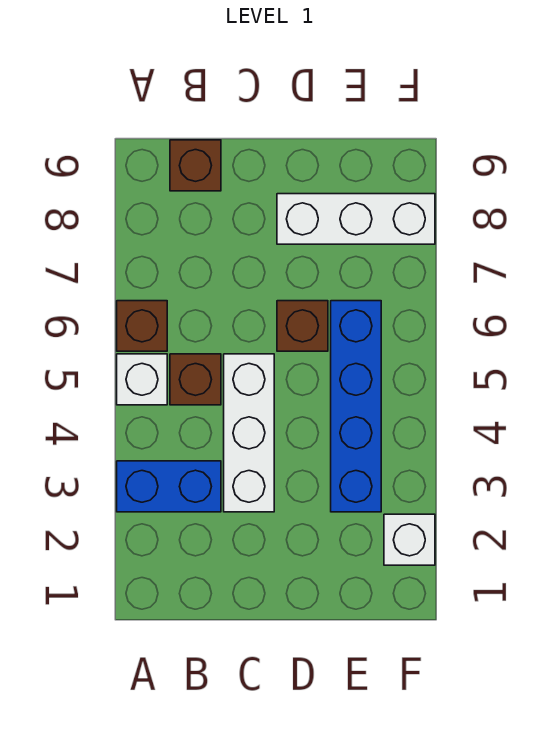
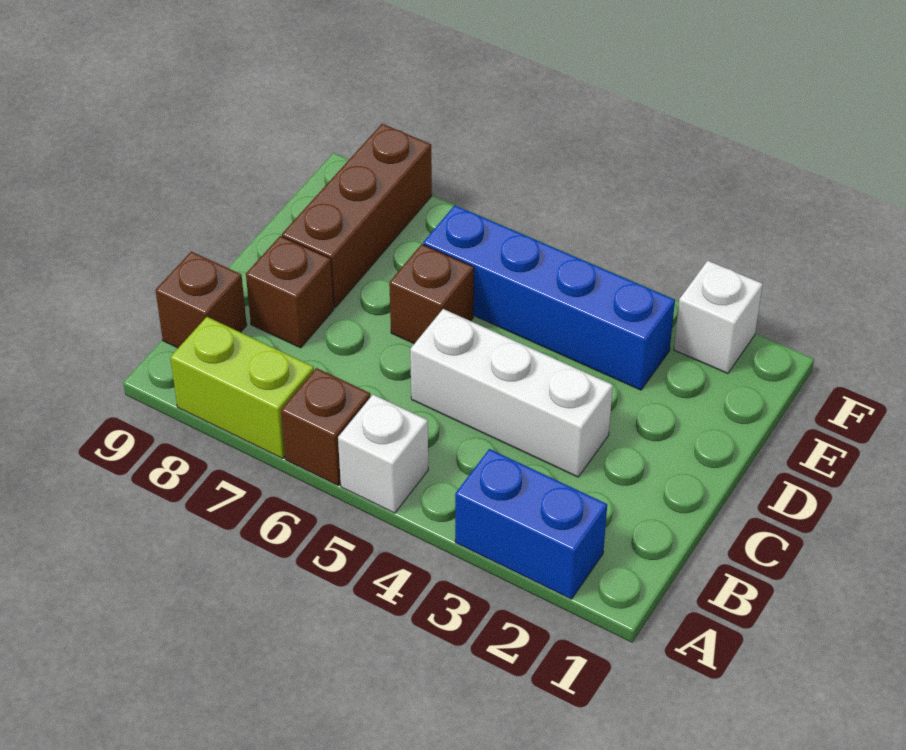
blue brick A3:B3 level 1 -> blue brick A2:A3 level 1
none -> lime brick A7:A8 level 1
brown brick B5 level 1 -> brown brick C8 level 1
white brick D8:F8 level 1 -> brown brick D8:F8 level 1

